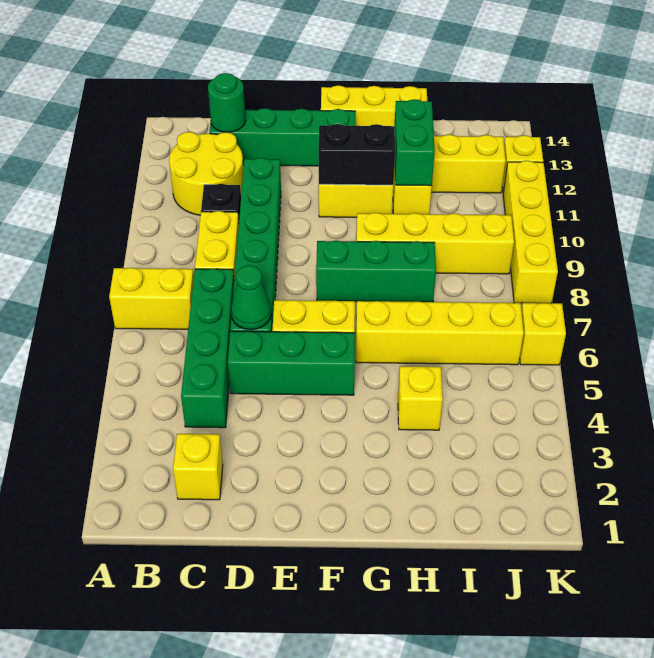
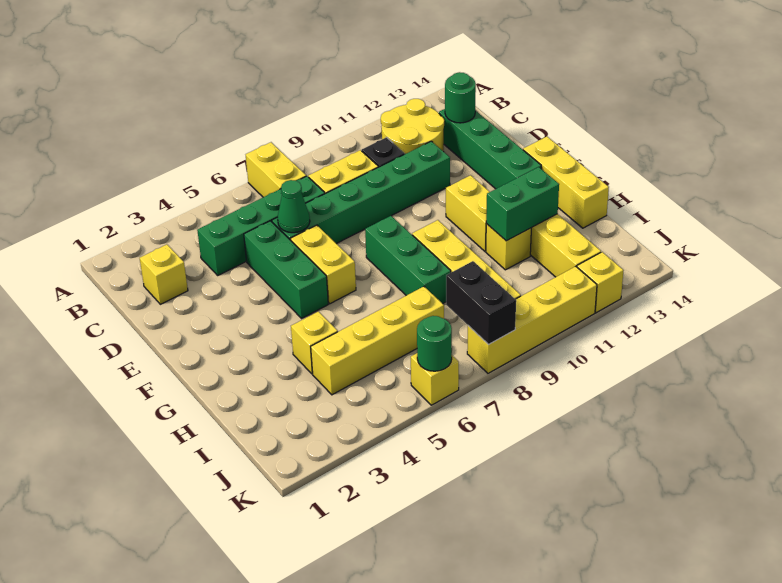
black brick F11:G11 level 2 -> black brick J8:K8 level 2
yellow brick G6:J6 level 1 -> yellow brick I4:I7 level 1
none -> green round brick K6 level 2

